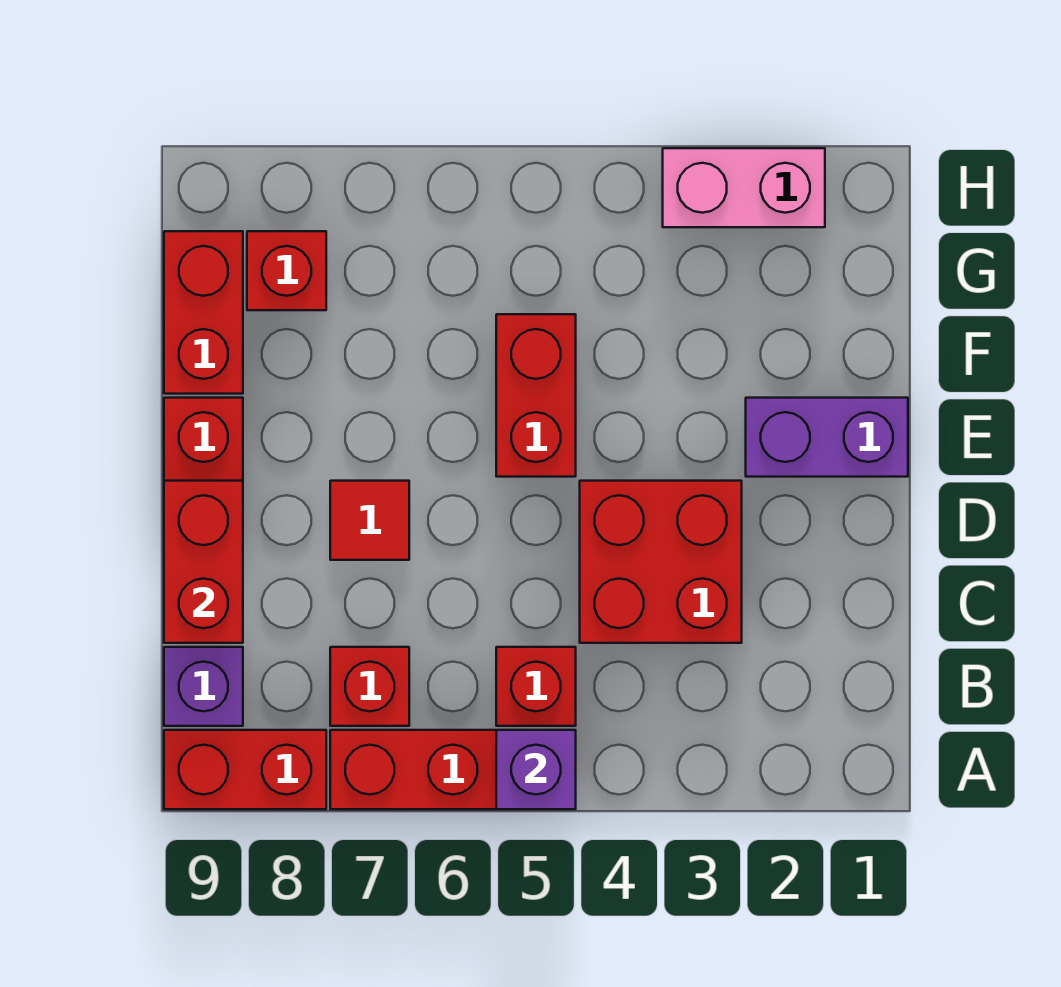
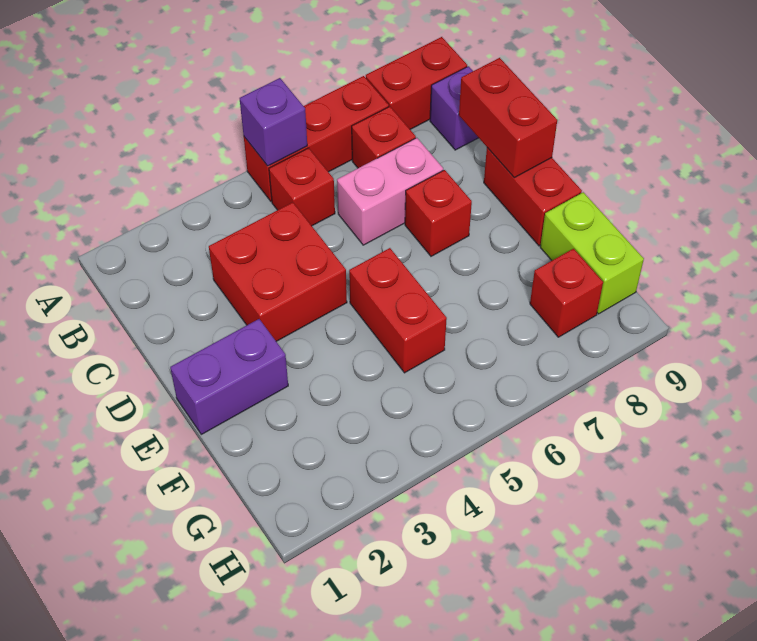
red tile D7 level 1 -> red brick D7 level 1
red brick F9:G9 level 1 -> lime brick F9:G9 level 1
pink brick H2:H3 level 1 -> pink brick C6:C7 level 1

